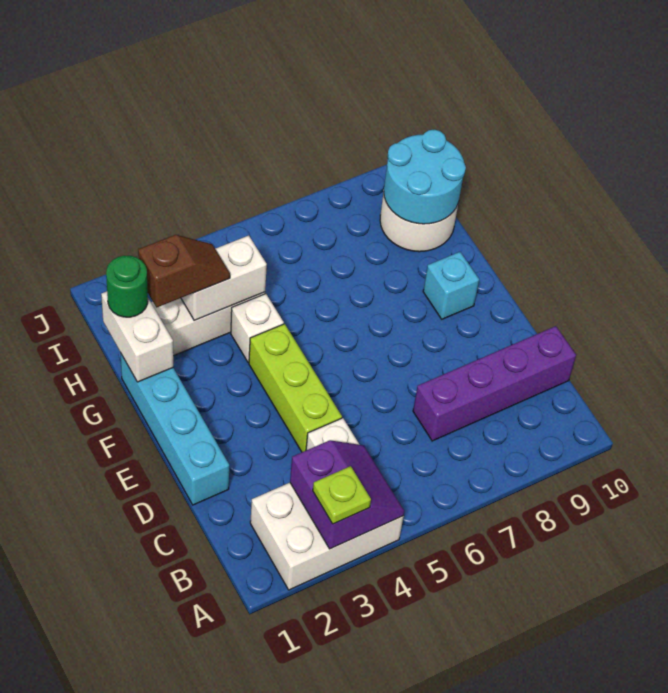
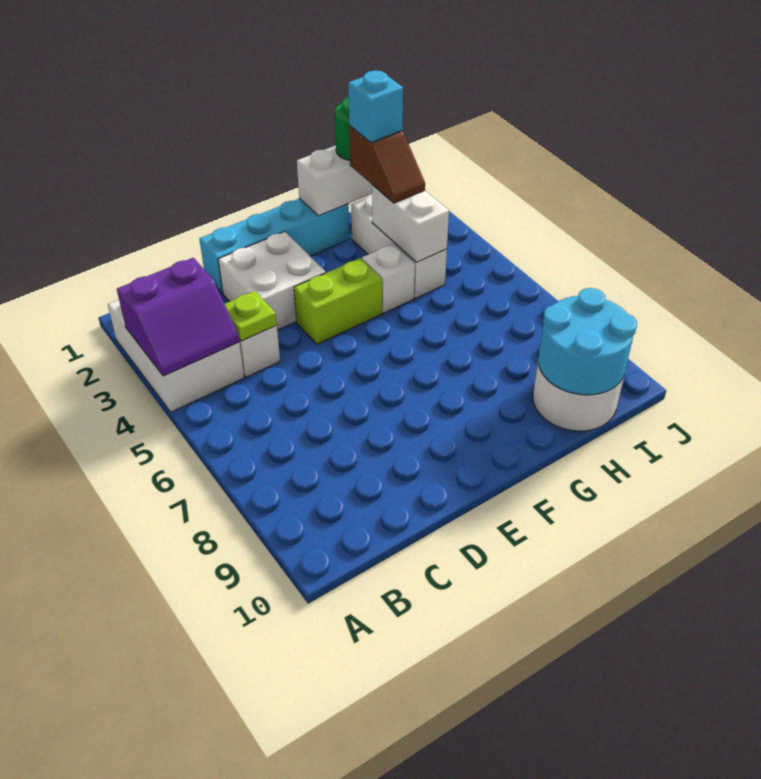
lime plate A3 level 3 -> lime plate C4 level 2
purple brick C7:C10 level 1 -> none
none -> white brick D2:E3 level 1
lime brick D4:F4 level 1 -> lime brick E4:F4 level 1
cyan brick F9 level 1 -> cyan brick H2 level 4

